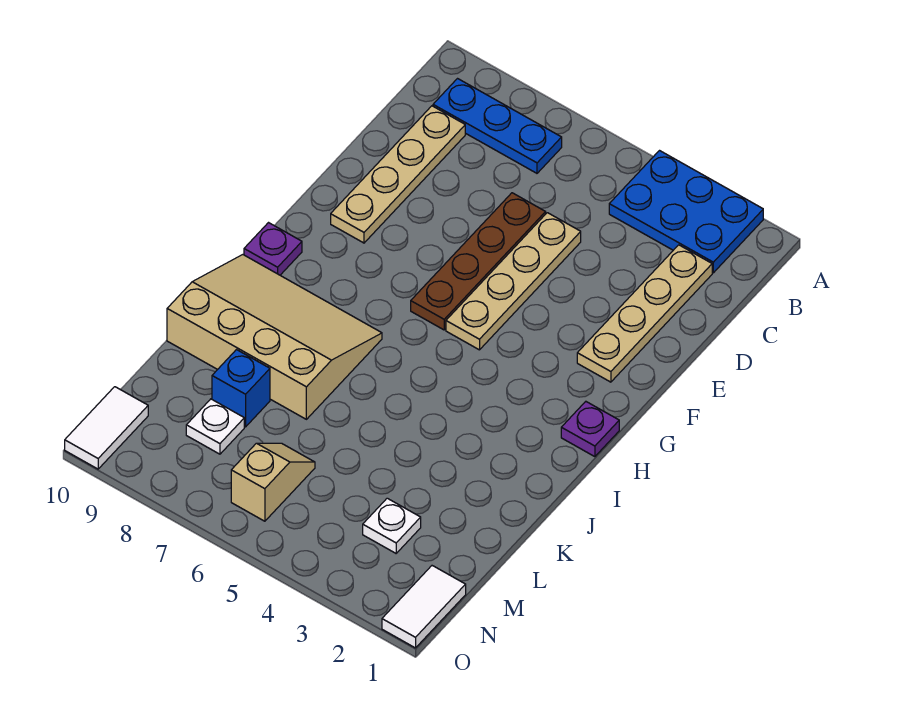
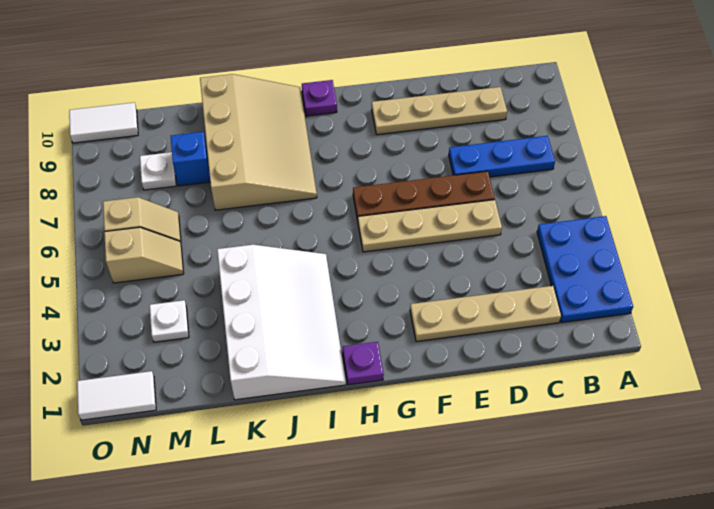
blue plate B7:B9 level 1 -> blue plate B7:D7 level 1
none -> white slope I1:K4 level 1 top K
none -> tan slope M5:N5 level 1 top N

